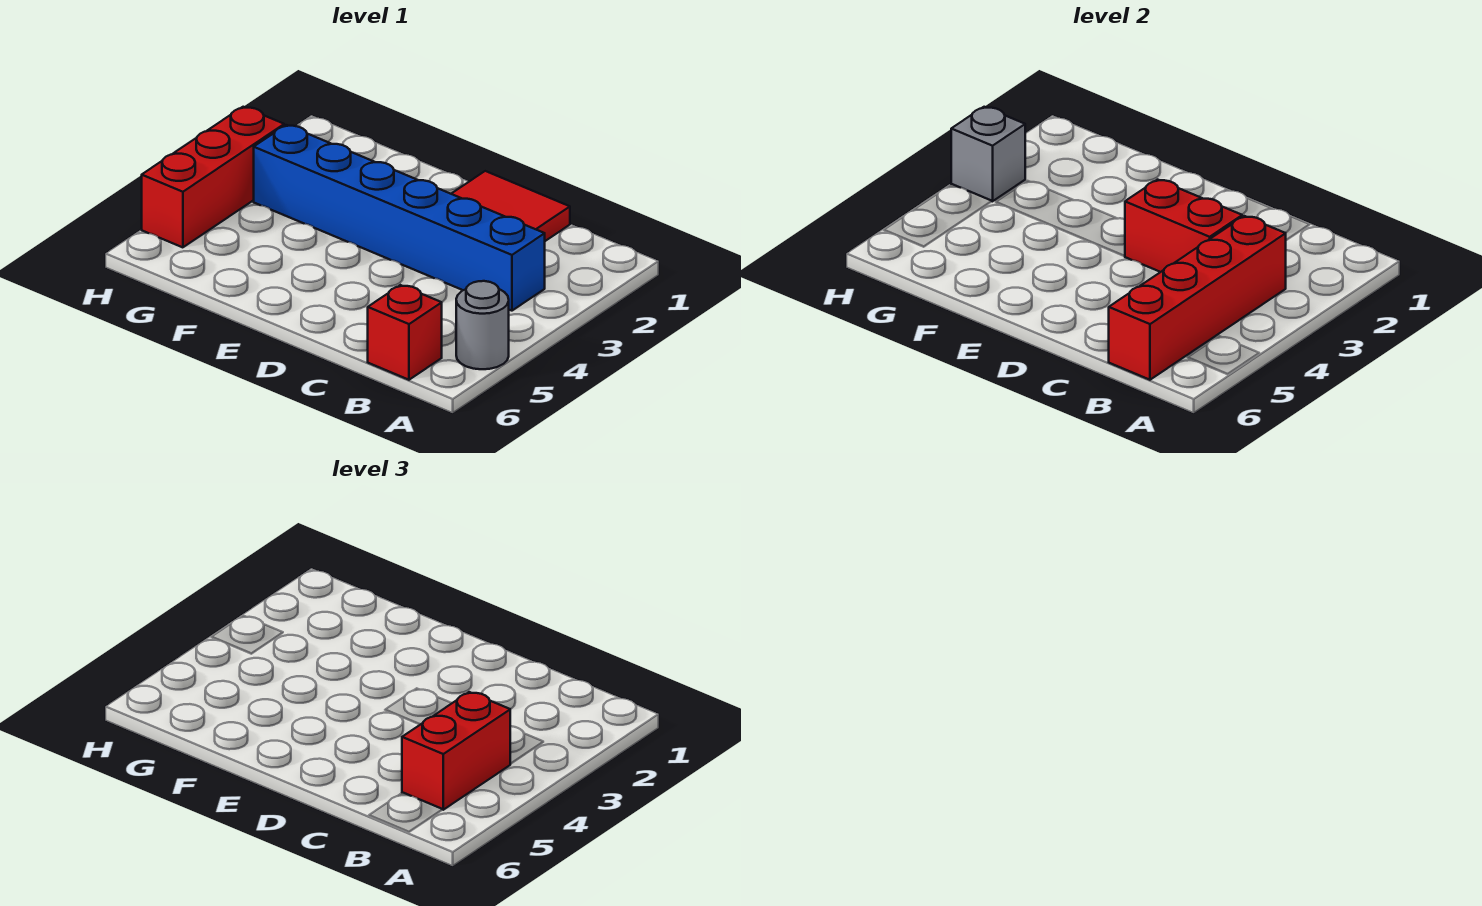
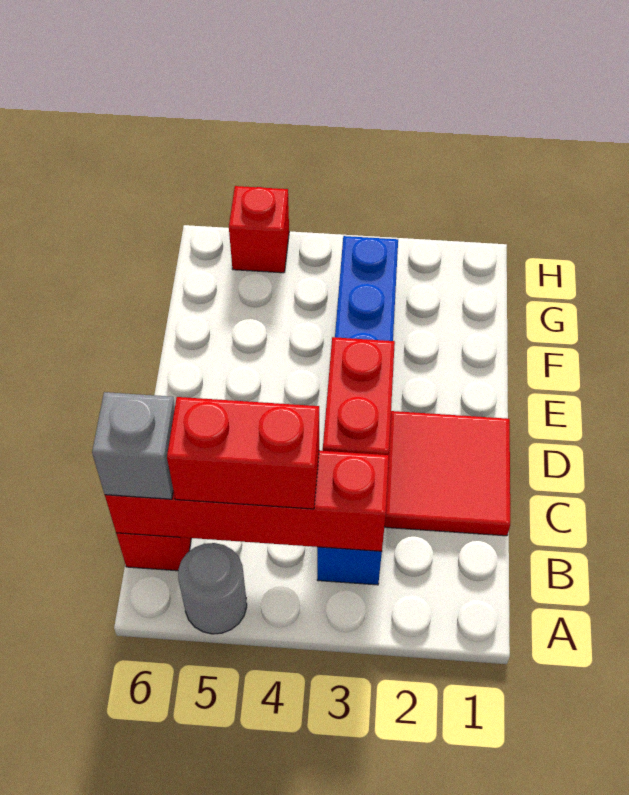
red brick H3:H5 level 1 -> red brick H5 level 1
grey brick H3 level 2 -> grey brick B6 level 3

